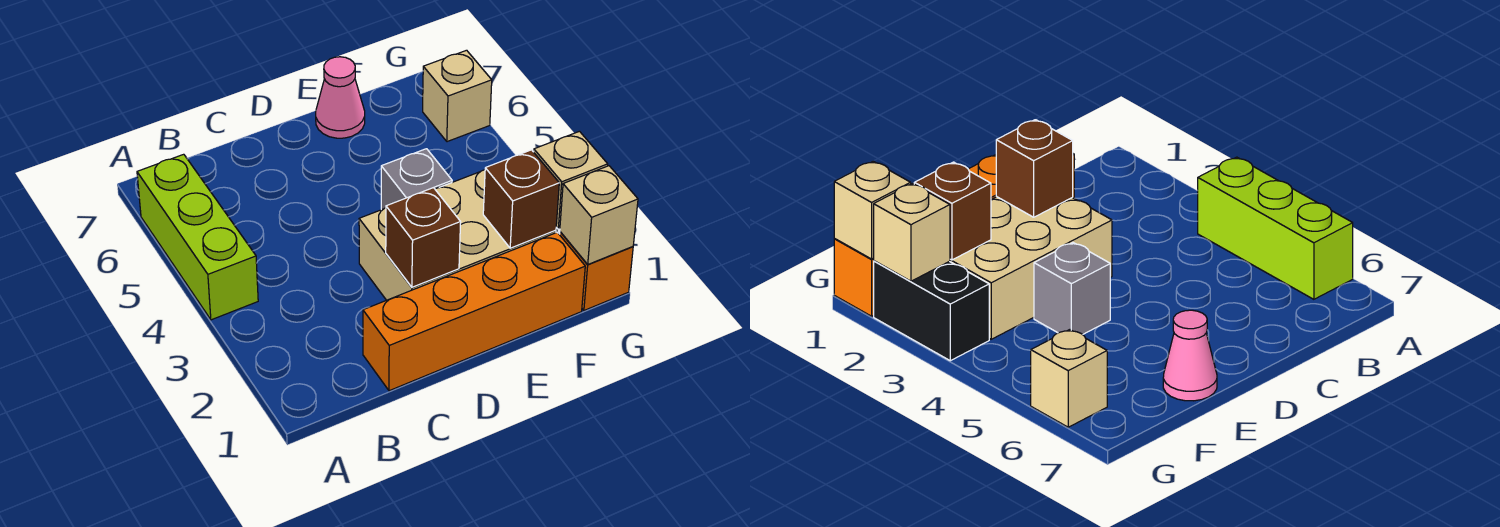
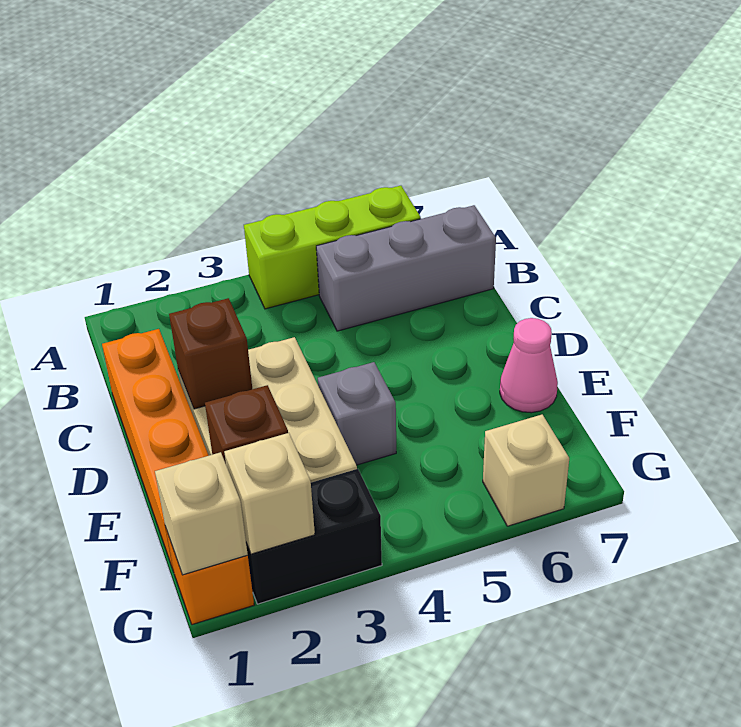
none -> grey brick B5:B7 level 1

